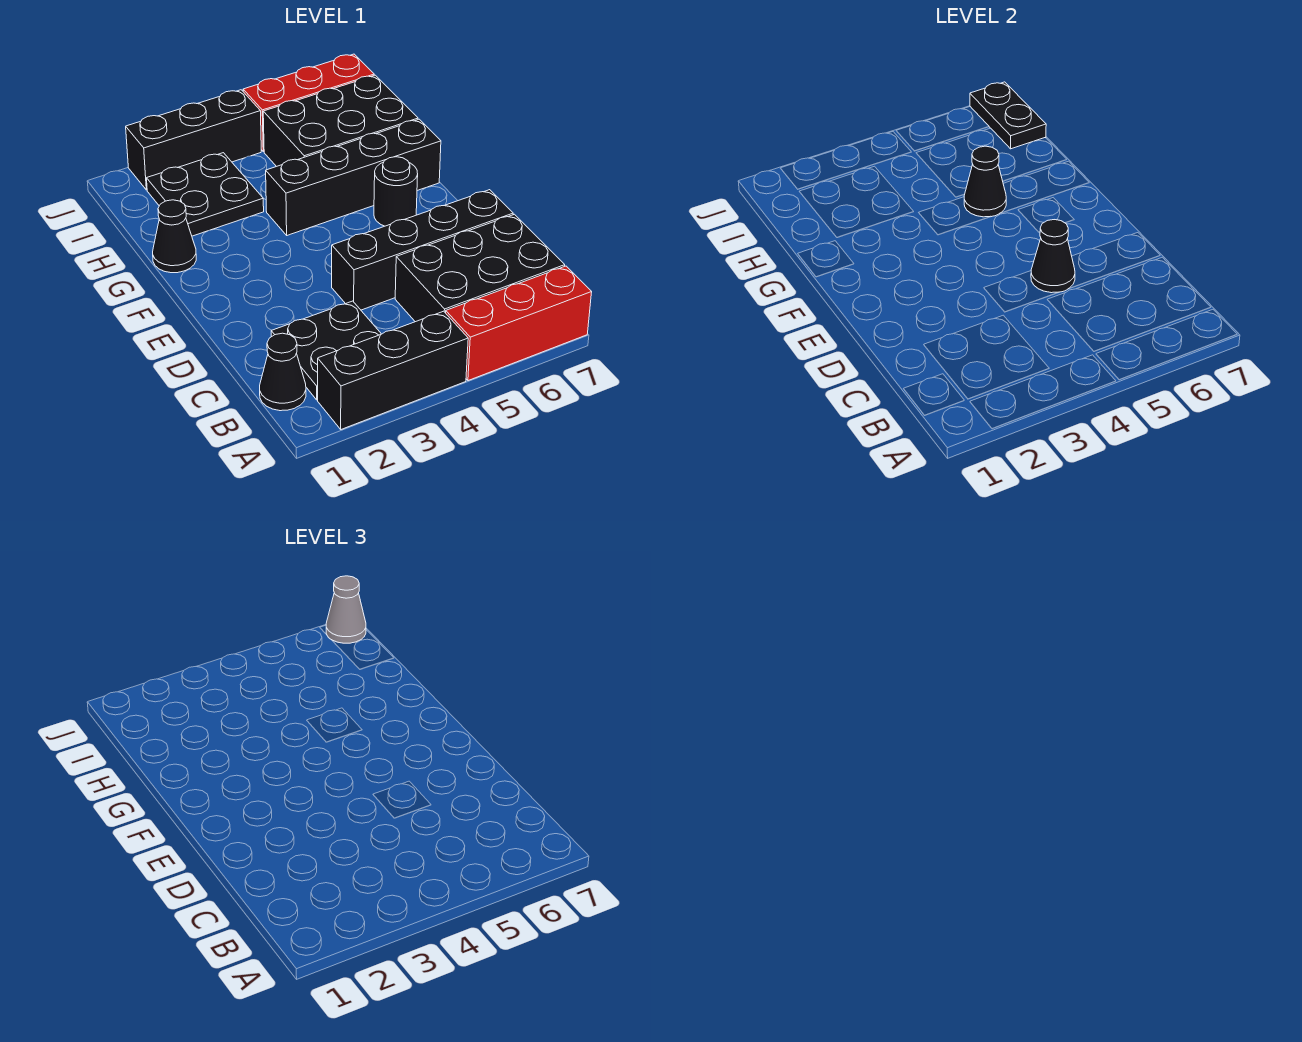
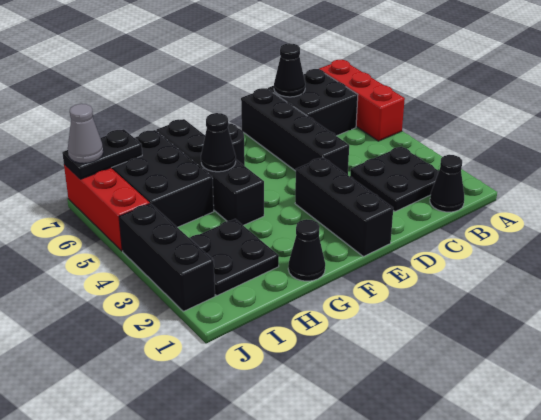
black brick A2:A4 level 1 -> black brick E1:E3 level 1
black brick B5:C7 level 1 -> black brick B6:C7 level 1
black cone D5 level 2 -> black cone C7 level 2

